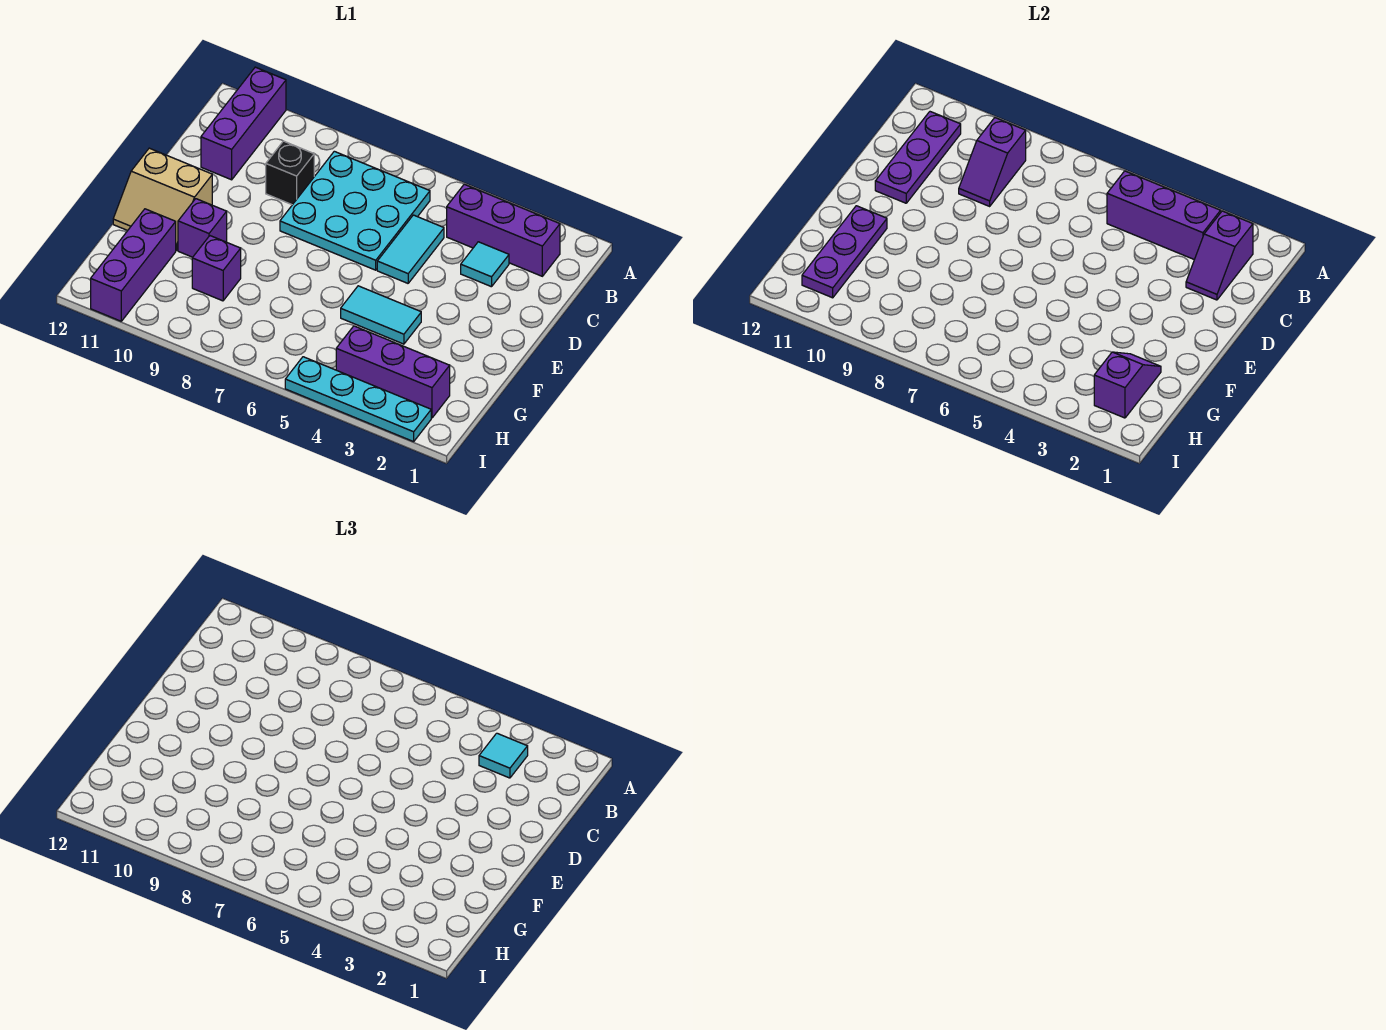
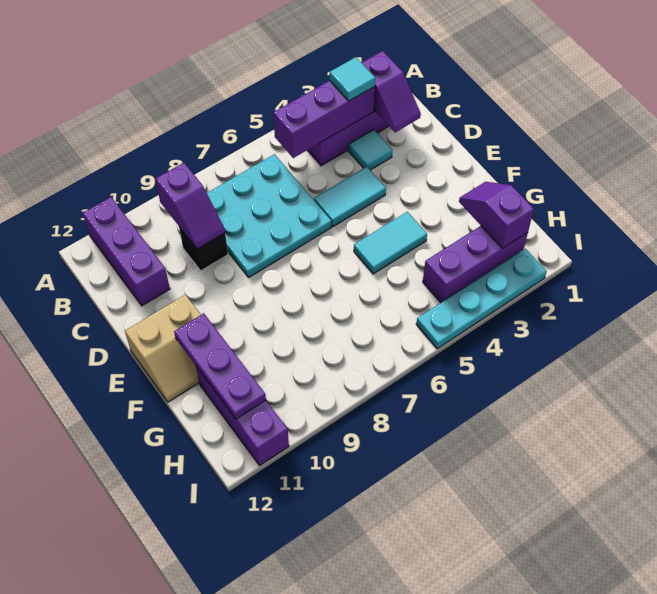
purple plate B11:D11 level 2 -> none
cyan tile C5:D5 level 1 -> cyan tile D4:D5 level 1
purple brick F10 level 1 -> none
purple brick G9 level 1 -> none

